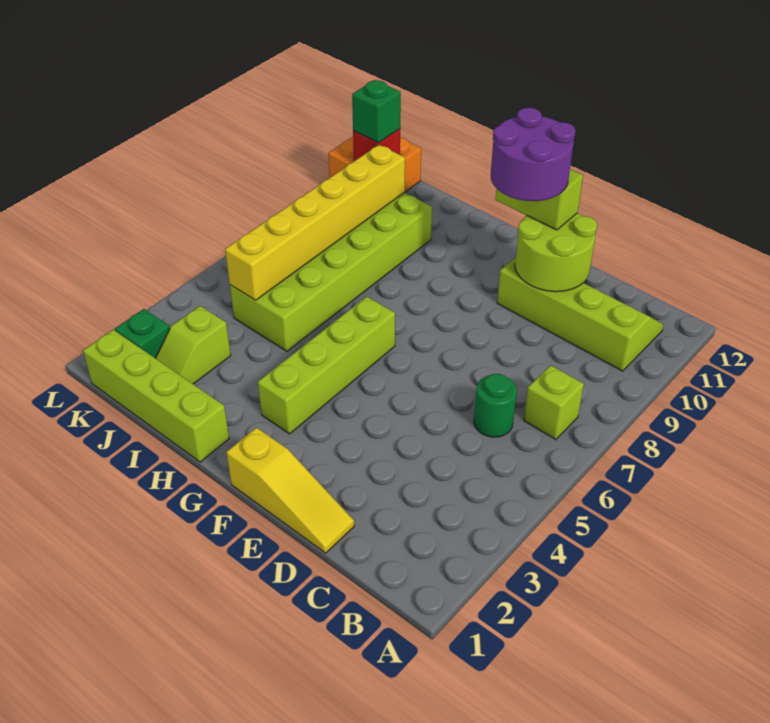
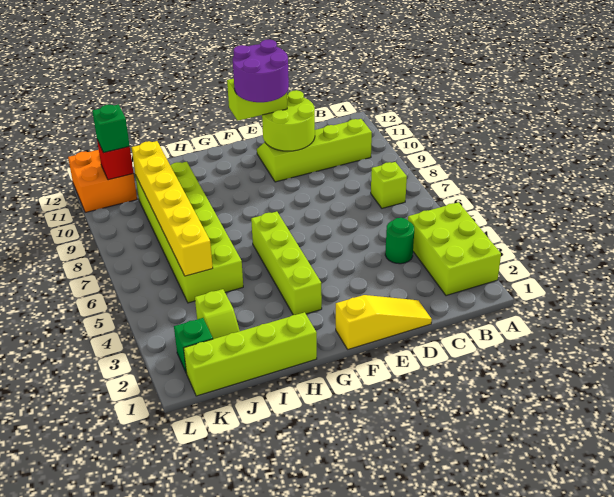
none -> lime brick A2:B4 level 1
green round brick C6 level 1 -> green round brick C4 level 1

